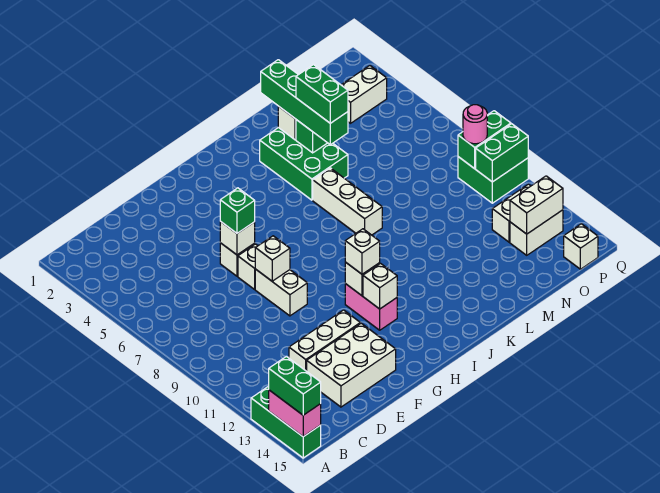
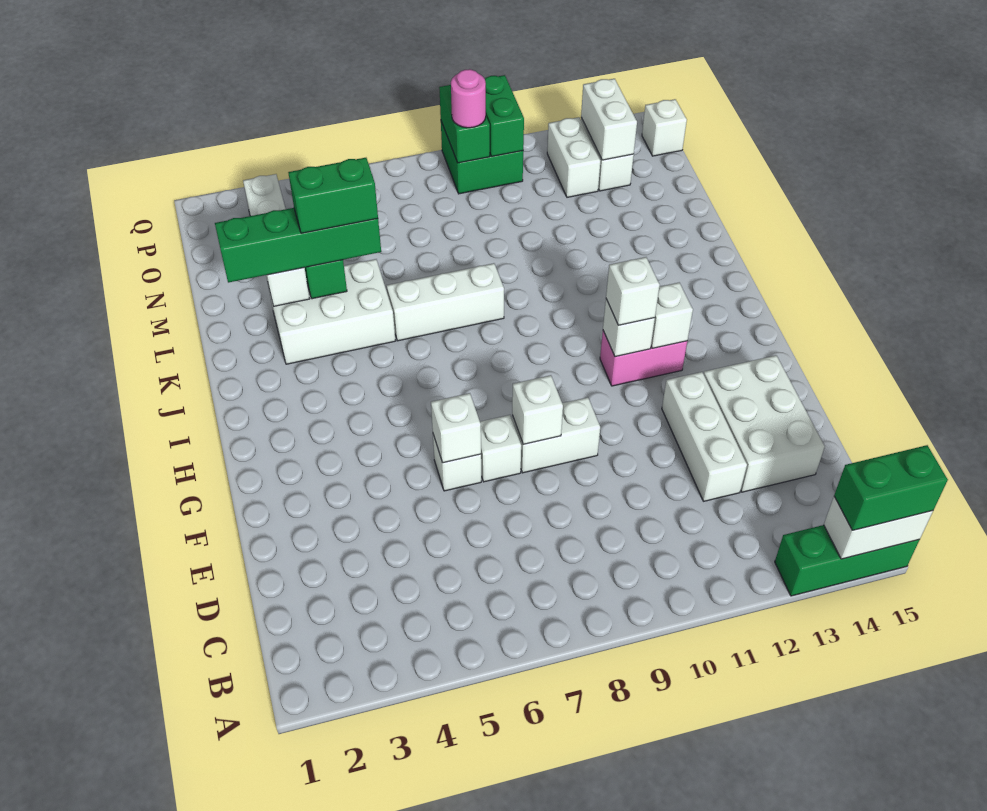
pink brick A14:A15 level 2 -> white brick A14:A15 level 2
green brick F6 level 3 -> none
green brick K3:L5 level 1 -> white brick K3:L5 level 1

